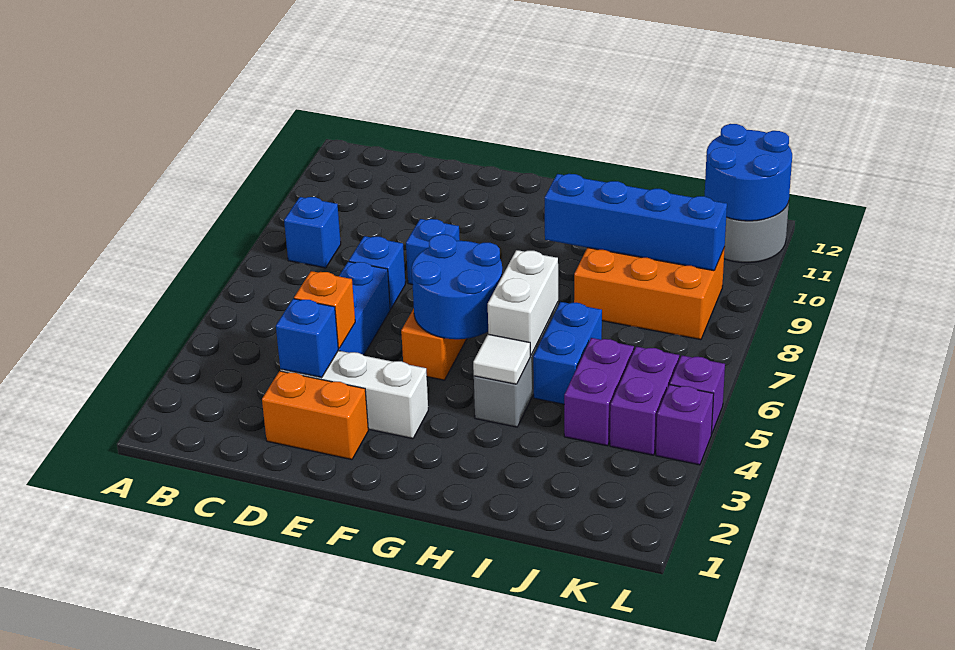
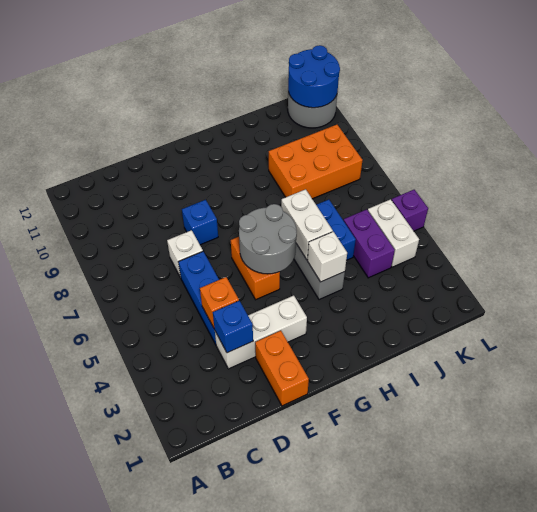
blue brick B8 level 1 -> none
orange brick D2:E2 level 1 -> orange brick E1:E2 level 1
blue brick D7 level 1 -> white brick D7 level 1
blue round brick F5:G6 level 2 -> grey round brick F5:G6 level 2
white tile H4 level 2 -> white brick H4 level 2
blue brick H9:K9 level 2 -> none
purple brick K4:K5 level 1 -> white brick K4:K5 level 1
purple brick L4 level 1 -> none

